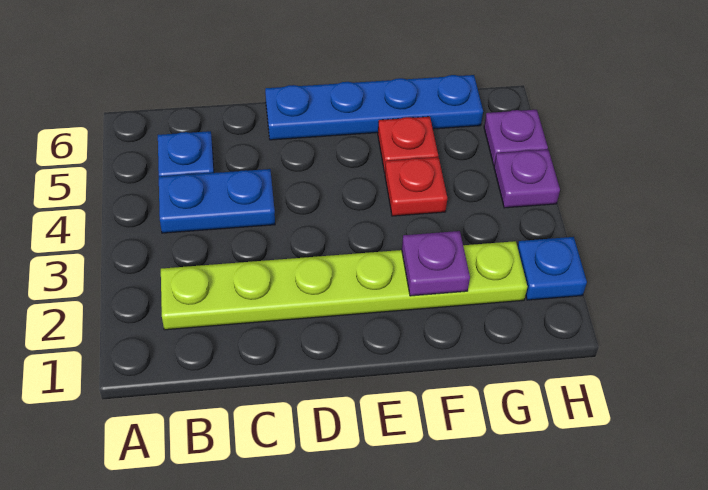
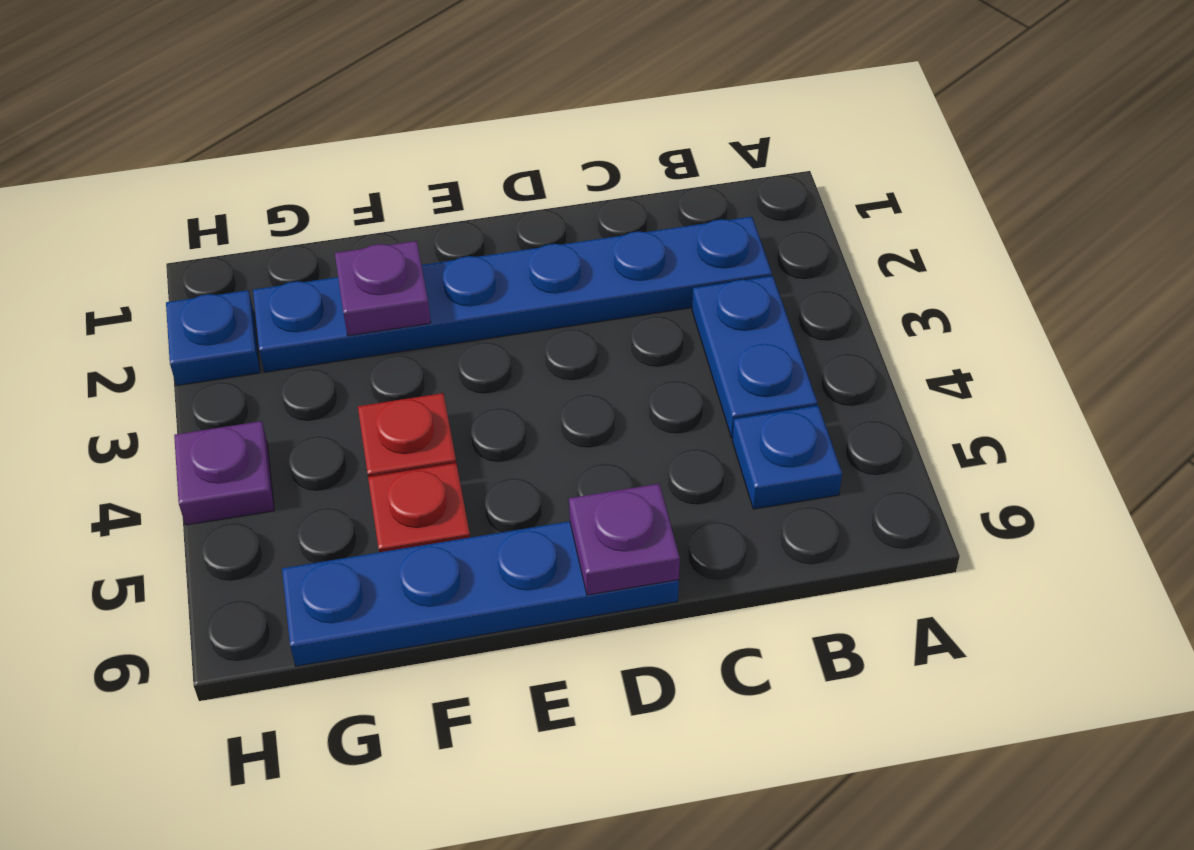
lime plate B2:G2 level 1 -> blue plate B2:G2 level 1
blue plate B4:C4 level 1 -> blue plate B3:B4 level 1
purple plate H5 level 1 -> purple plate D6 level 2

